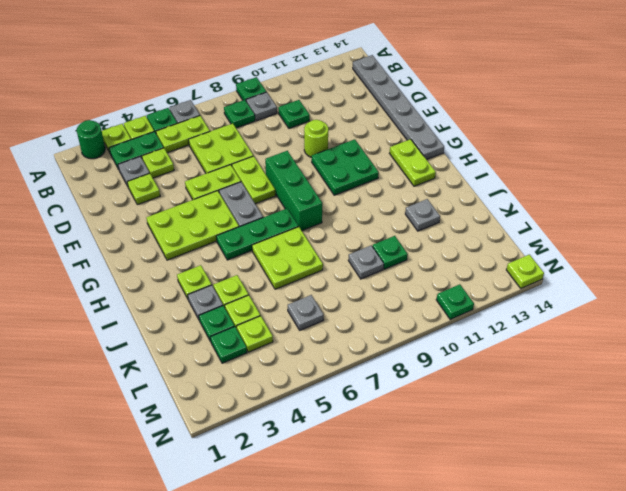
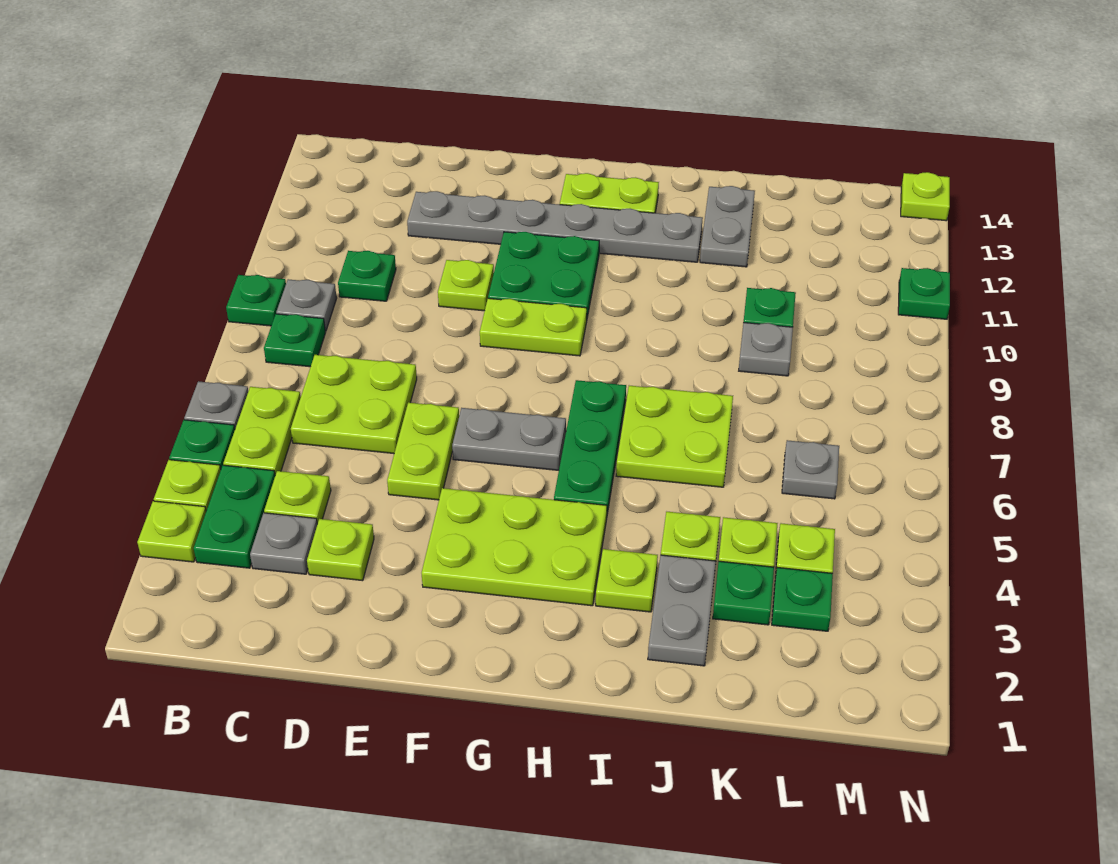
green round brick A2 level 1 -> none
grey plate B14:G14 level 1 -> grey plate D12:I12 level 1
lime plate E7:F7 level 1 -> lime plate F9:G9 level 1
lime round brick E10 level 1 -> lime plate E10 level 1
lime plate F3:G5 level 1 -> lime plate F3:H4 level 1
green brick F8:H8 level 1 -> none
grey plate J3 level 1 -> grey plate J2:J3 level 1
grey plate J12 level 1 -> grey plate J12:J13 level 1

